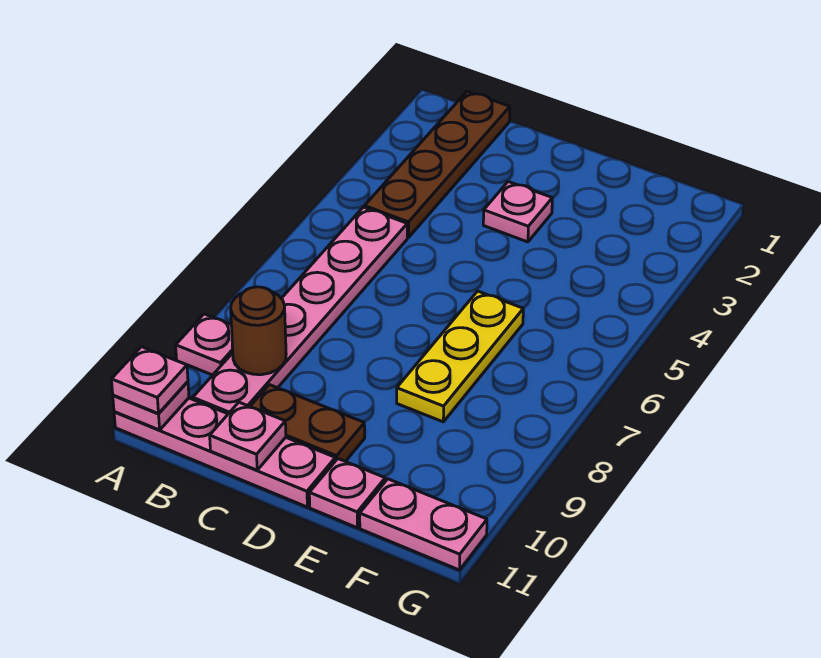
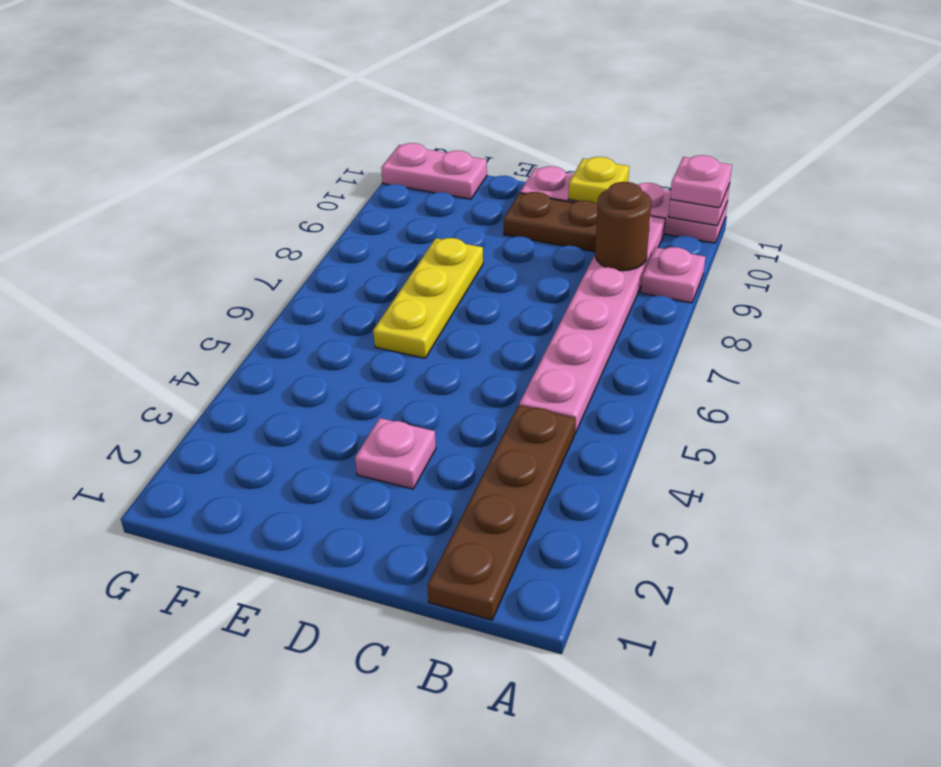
pink plate C11 level 2 -> yellow plate C11 level 2
pink plate E11 level 1 -> none

